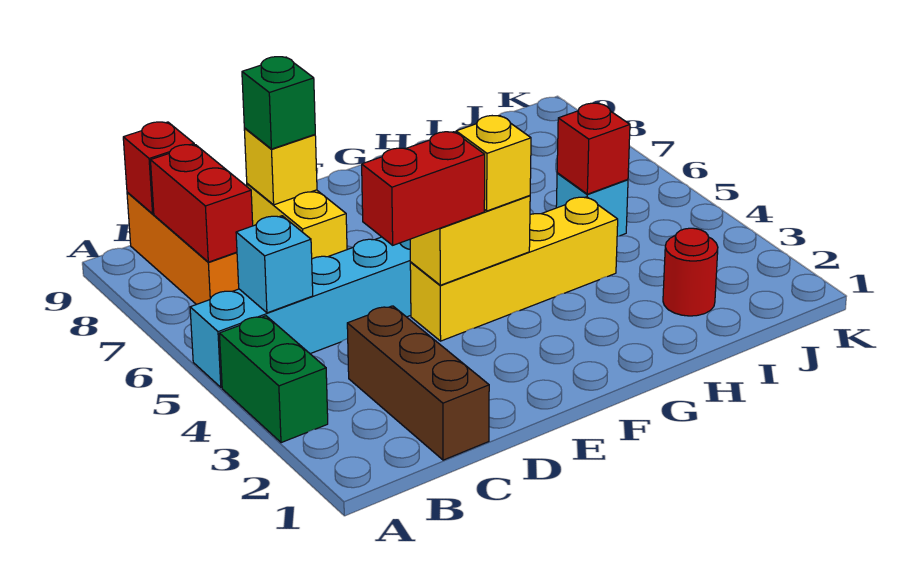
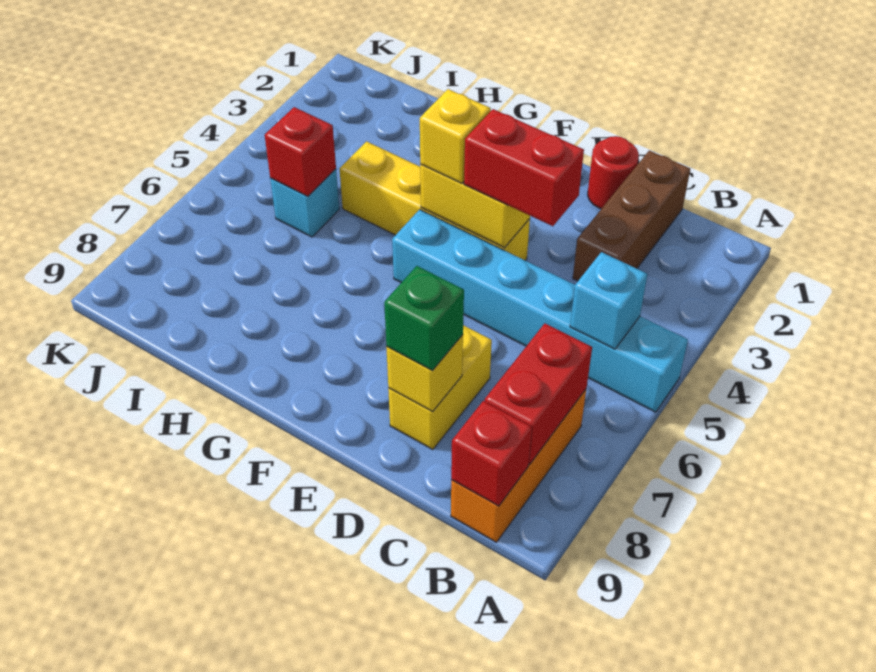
green brick A3:A4 level 1 -> none
red round brick I2 level 1 -> red round brick D1 level 1

